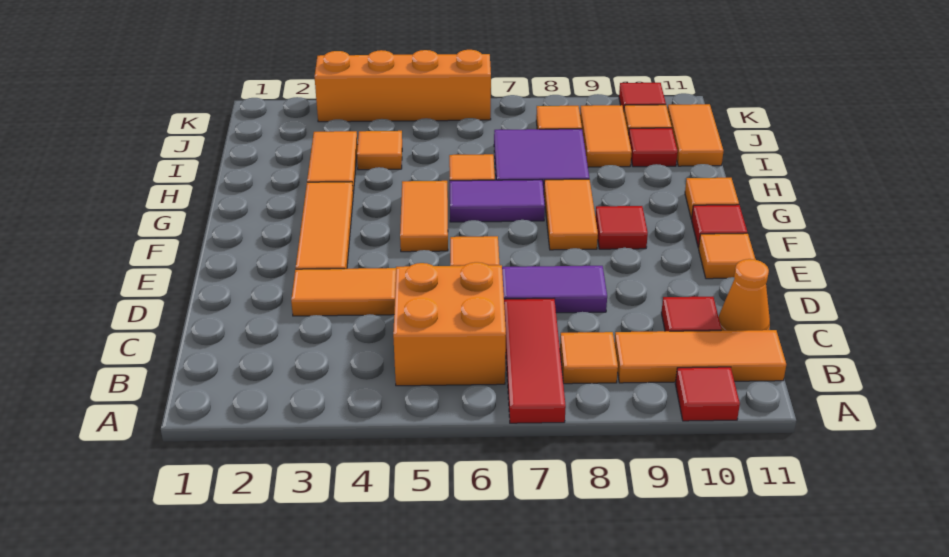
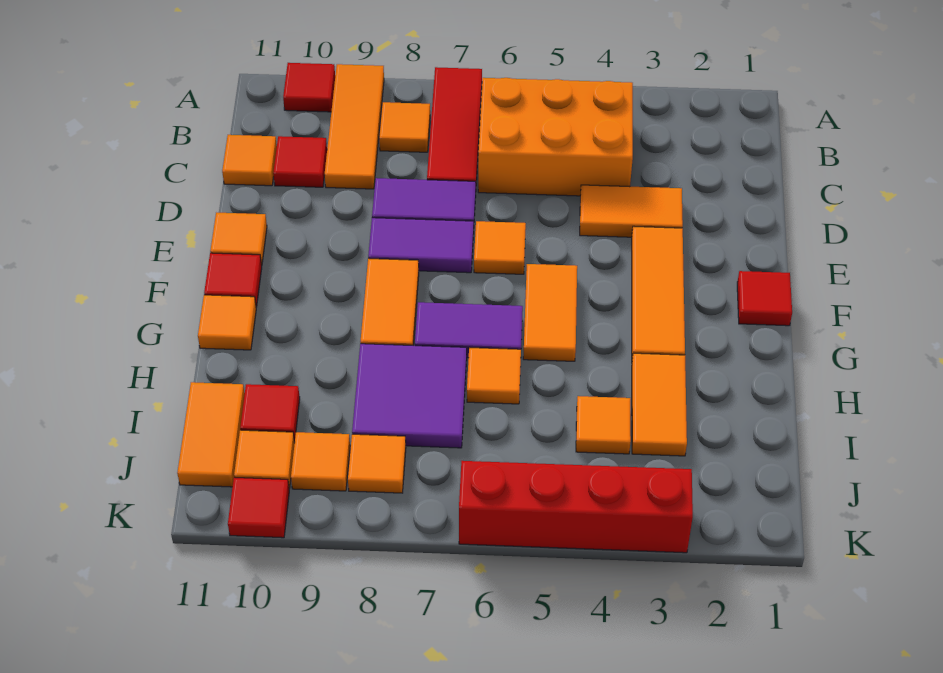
orange brick B5:C6 level 1 -> orange brick B4:C6 level 1
orange tile B9:B11 level 1 -> orange tile A9:C9 level 1
orange cone C11 level 1 -> orange tile C11 level 1
none -> purple tile E7:E8 level 1
red tile F9 level 1 -> red tile F1 level 1
orange tile I9:J9 level 1 -> orange tile J9 level 1
orange brick K3:K6 level 1 -> red brick K3:K6 level 1

